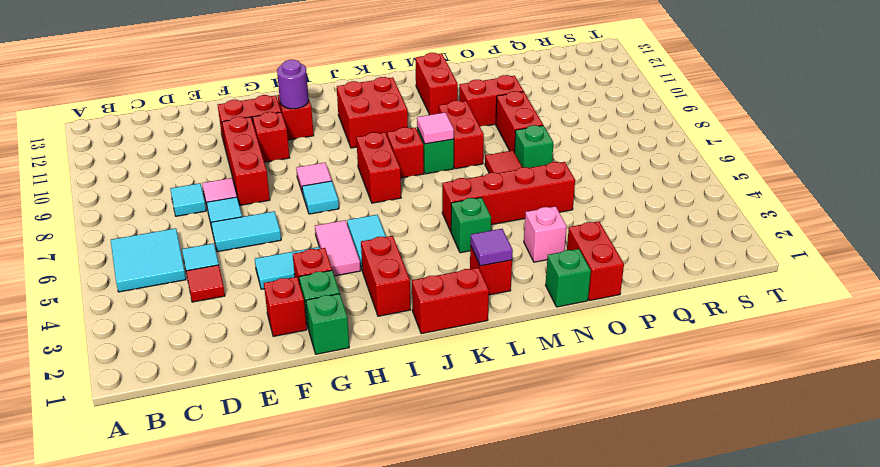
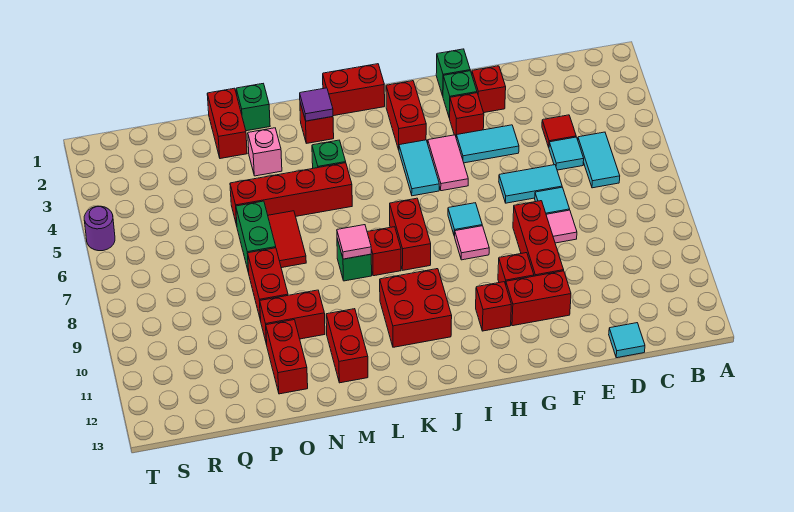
cyan tile B5:C6 level 1 -> cyan tile C5:C6 level 1
cyan tile D8 level 1 -> cyan tile D13 level 1
purple round brick H11 level 2 -> purple round brick T5 level 1
red brick M8:M9 level 1 -> red brick O11:O12 level 1
green brick O7 level 1 -> green brick O6:O7 level 1

